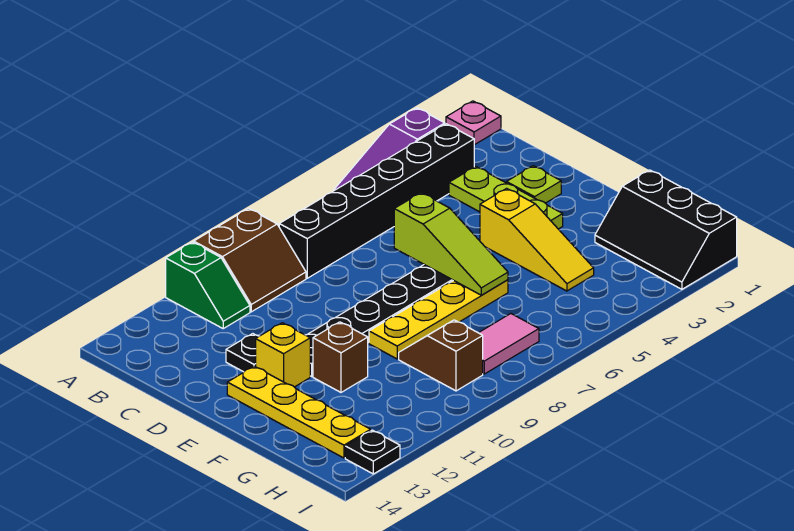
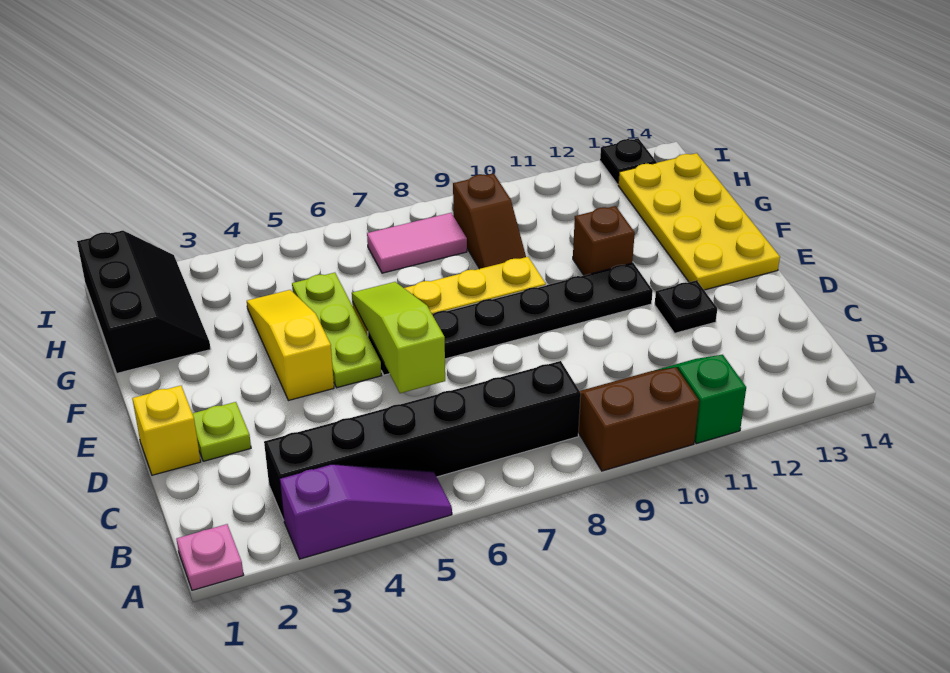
lime plate C3:E3 level 1 -> lime plate E5:G5 level 1
yellow brick E12 level 1 -> yellow brick D1 level 1
yellow plate E13:H13 level 1 -> yellow plate E13:H14 level 1

